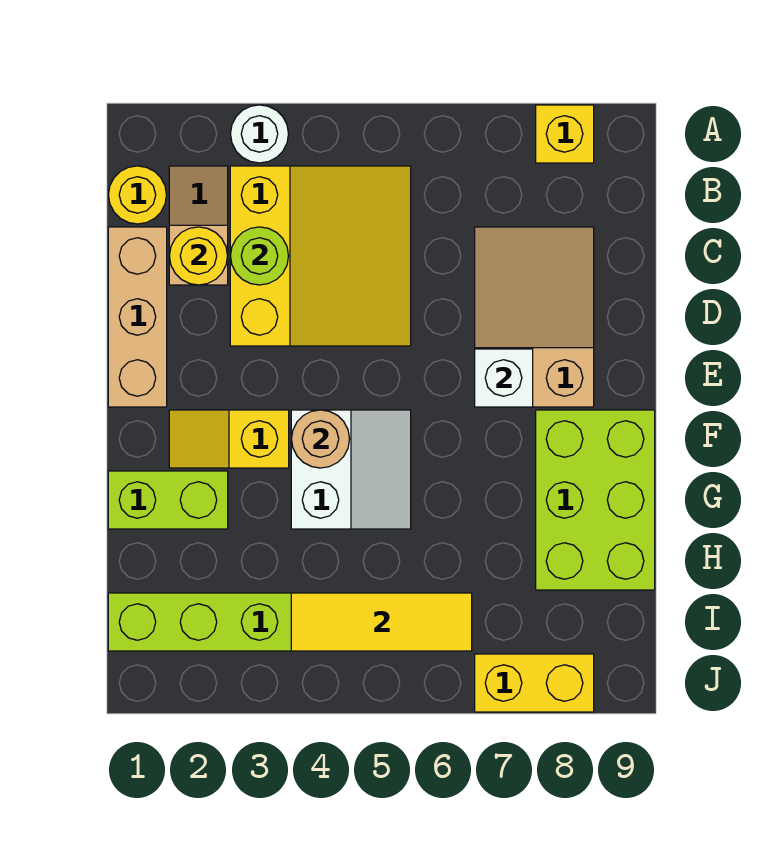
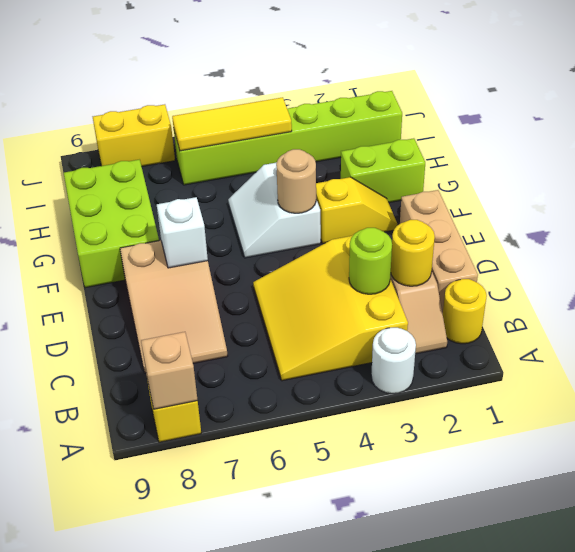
none -> tan brick A8 level 2

